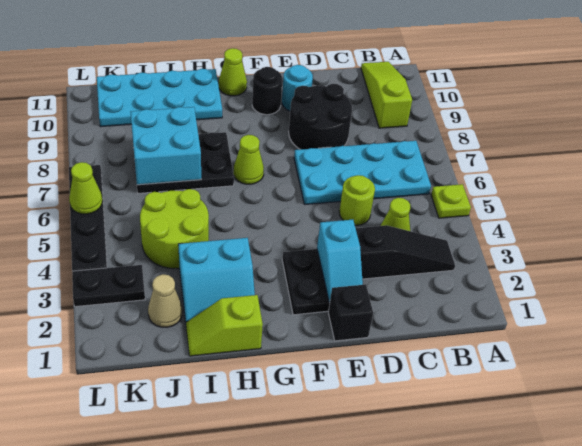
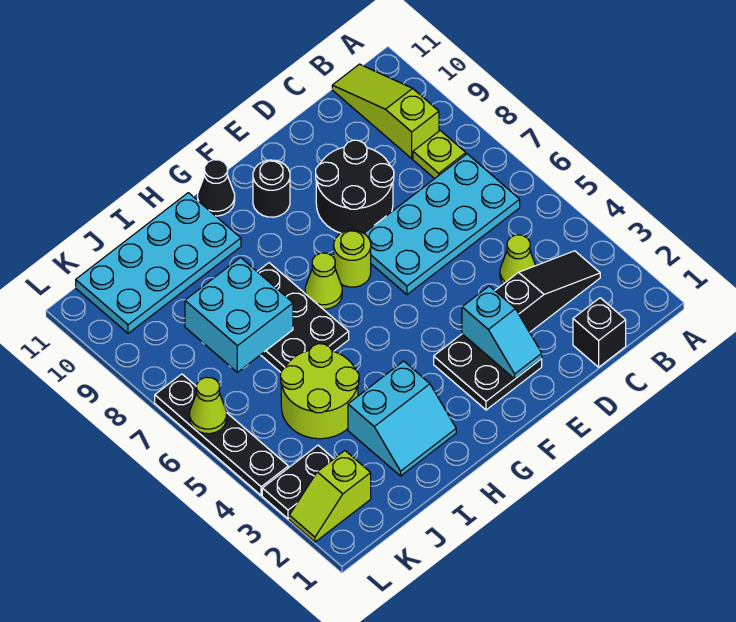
lime plate A5 level 1 -> lime plate B8 level 1
lime round brick D5 level 1 -> lime round brick F7 level 1
black brick E1 level 1 -> black brick C1 level 1
cyan round brick E10 level 1 -> none
lime cone G11 level 1 -> black cone G11 level 1
lime slope H1:I1 level 1 top H -> lime slope K2:L2 level 1 top K
black plate H7:J8 level 1 -> black plate H6:I8 level 1
tan cone J2 level 1 -> none

